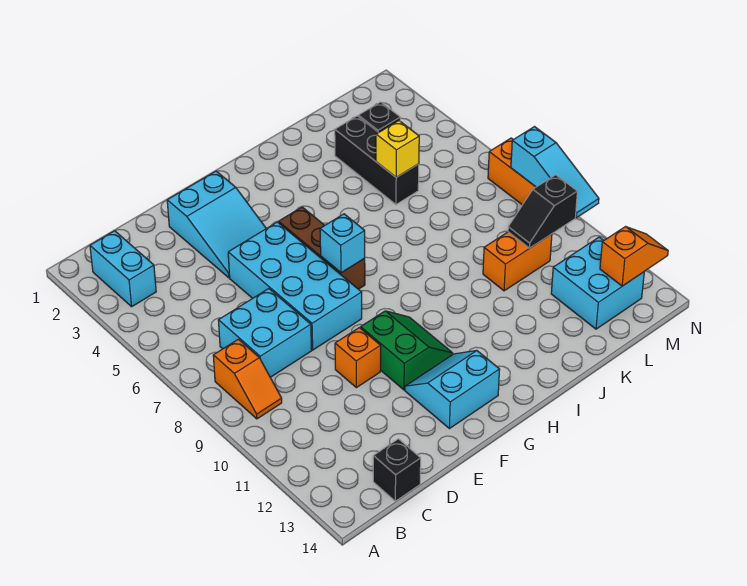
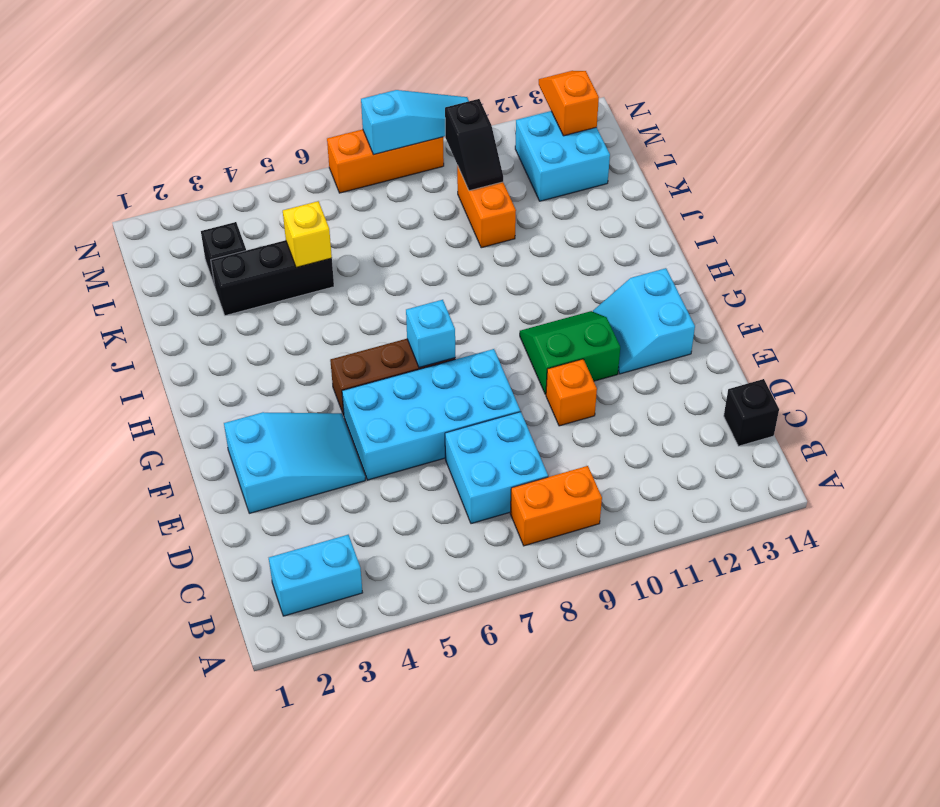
orange slope B8:B9 level 1 top 8 -> orange brick B8:B9 level 1

